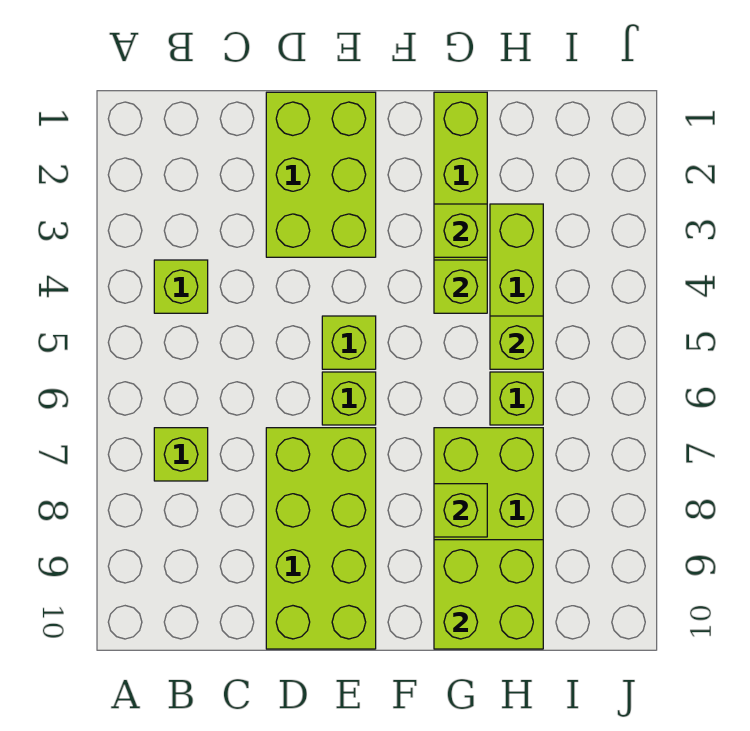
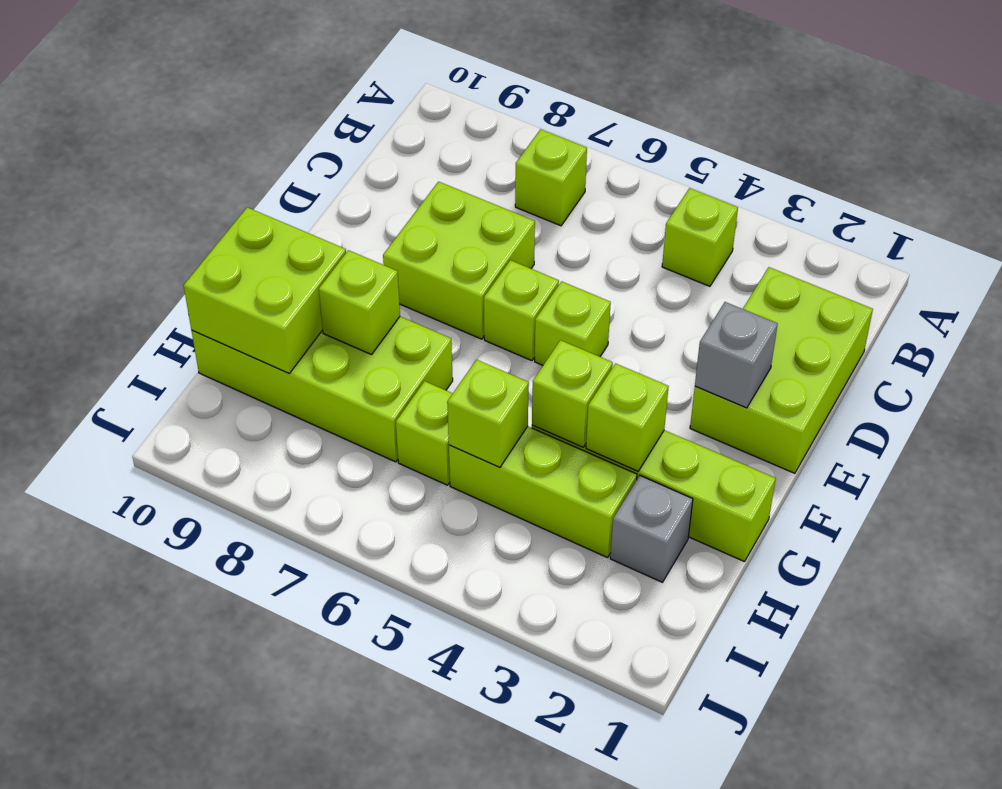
lime brick D1:E3 level 1 -> lime brick C1:E2 level 1
lime brick D7:E10 level 1 -> lime brick D7:E8 level 1
none -> grey brick E2 level 2
none -> grey brick H2 level 1

